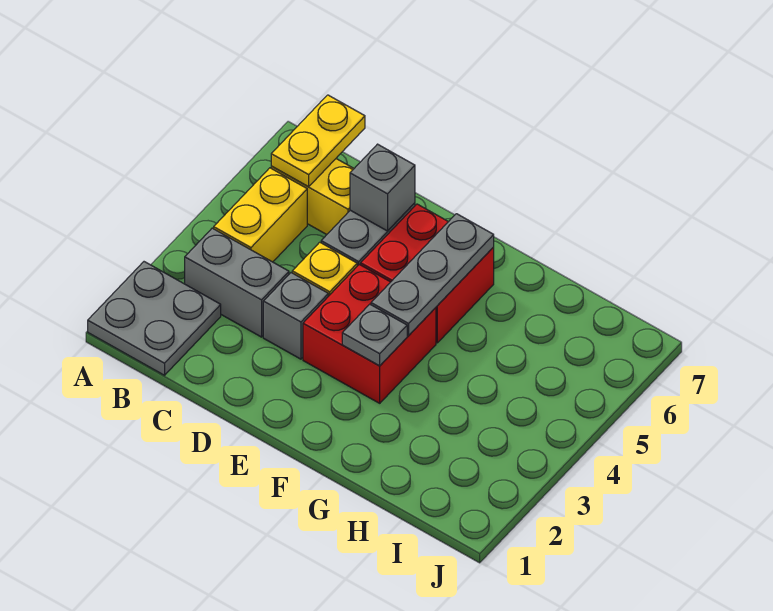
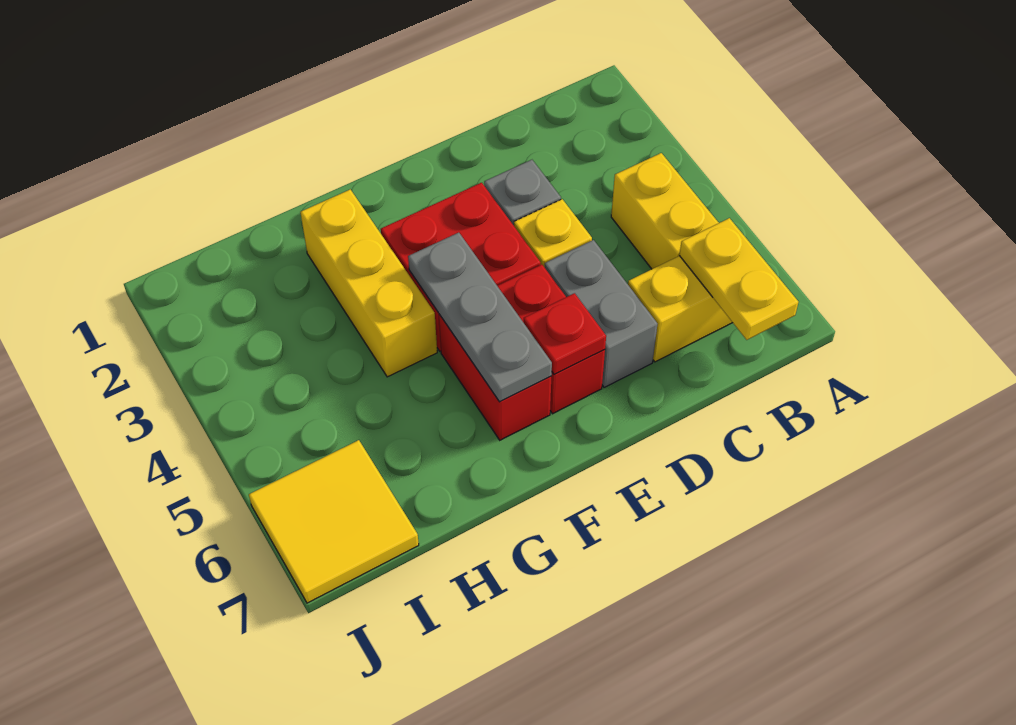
grey plate A1:B2 level 1 -> none
grey brick B3:C3 level 1 -> none
grey brick D6 level 2 -> none
none -> red plate E6 level 2
grey plate F3 level 2 -> none
none -> yellow brick G2:G4 level 1
none -> yellow tile I6:J7 level 1

